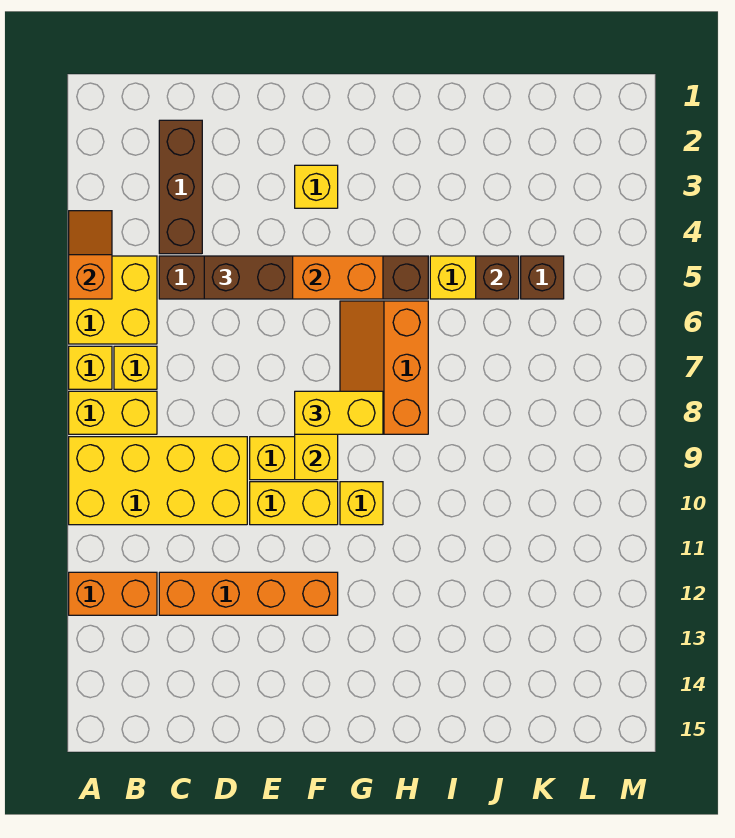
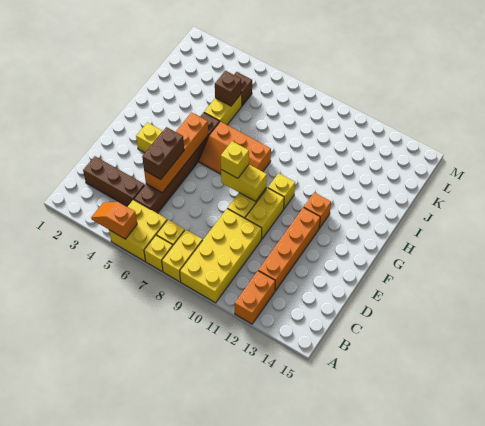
yellow brick F8:G8 level 3 -> yellow brick F8 level 3
none -> orange brick G12 level 1

